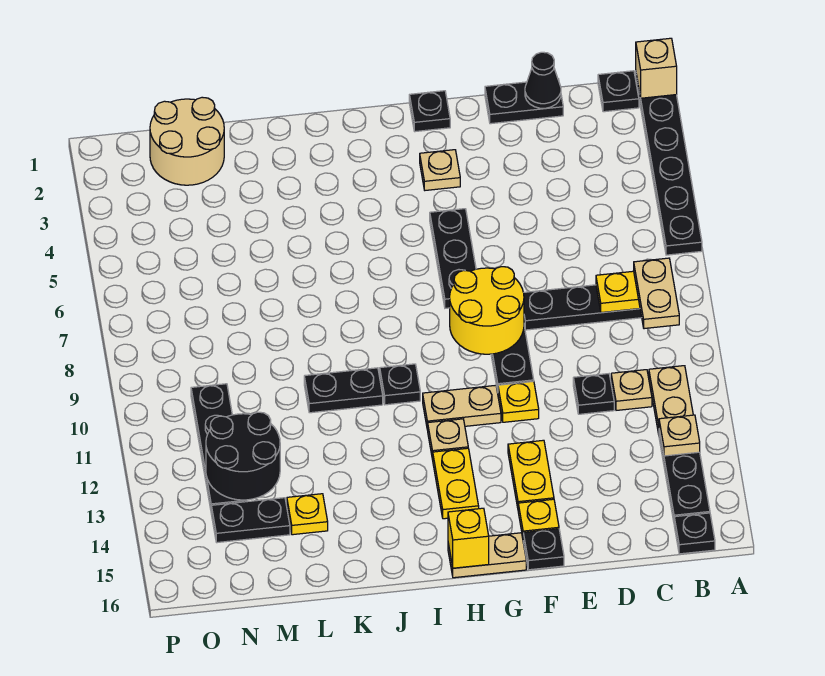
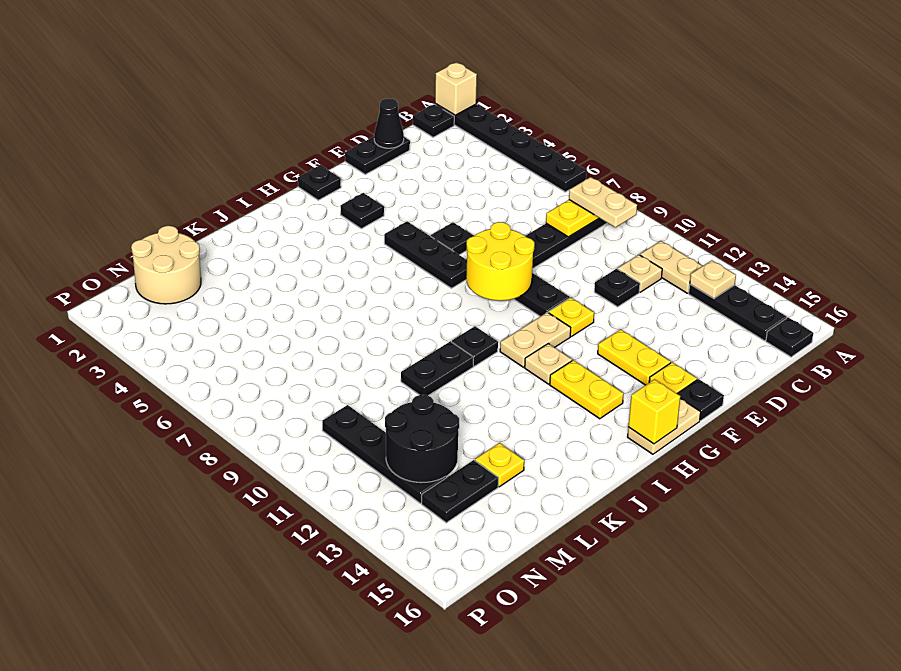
none -> black plate F6 level 1
tan plate G3 level 1 -> black plate G3 level 1

